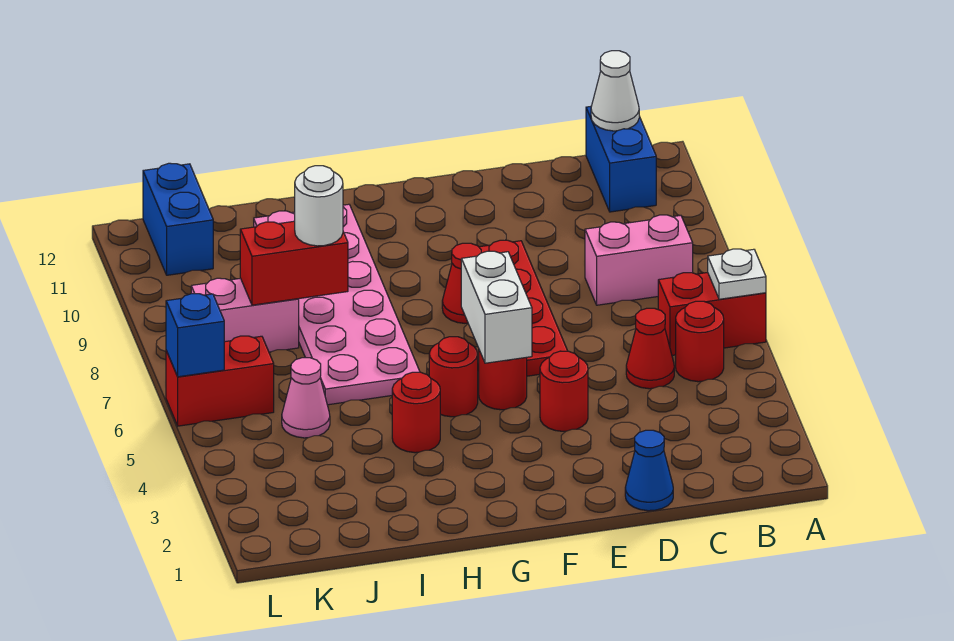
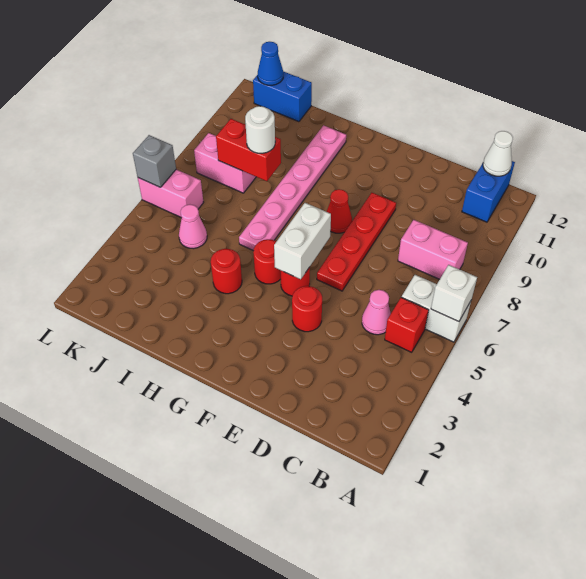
red brick A6:B6 level 1 -> white brick A6:B6 level 1
white plate A6 level 2 -> white brick A6 level 2
red round brick B5 level 1 -> red brick B5 level 1
red cone C5 level 1 -> pink cone C5 level 1
blue cone D1 level 1 -> blue cone K12 level 2
pink plate H6:I11 level 1 -> pink plate H6:H11 level 1
red brick K6:L6 level 1 -> pink brick K6:L6 level 1
blue brick K11:K12 level 1 -> blue brick J12:K12 level 1
blue brick L6 level 2 -> grey brick L6 level 2

